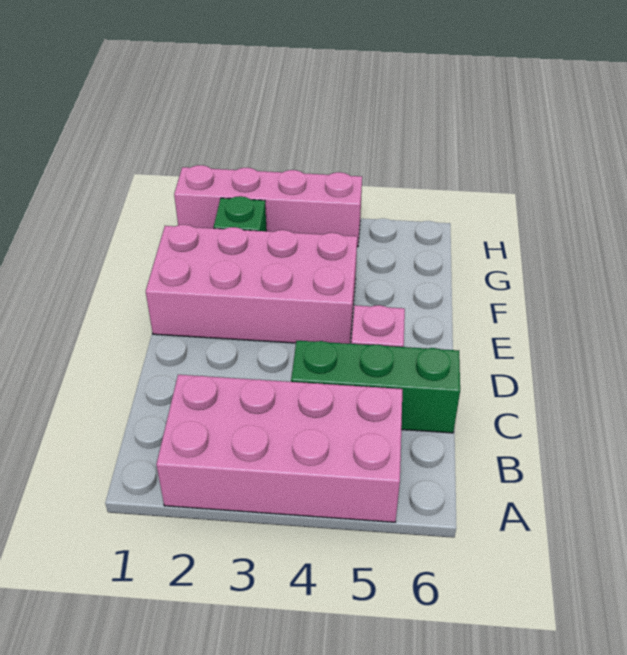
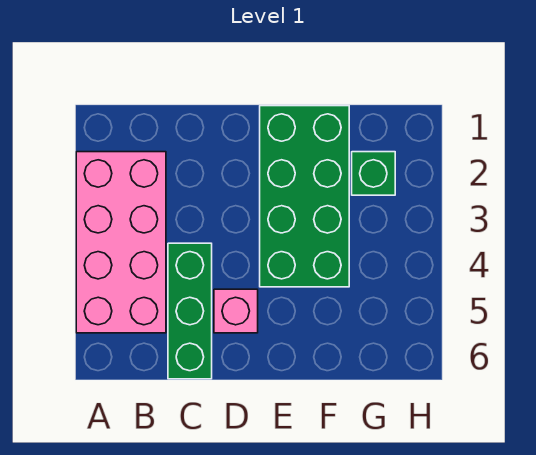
pink brick E1:F4 level 1 -> green brick E1:F4 level 1
pink brick H1:H4 level 1 -> none

